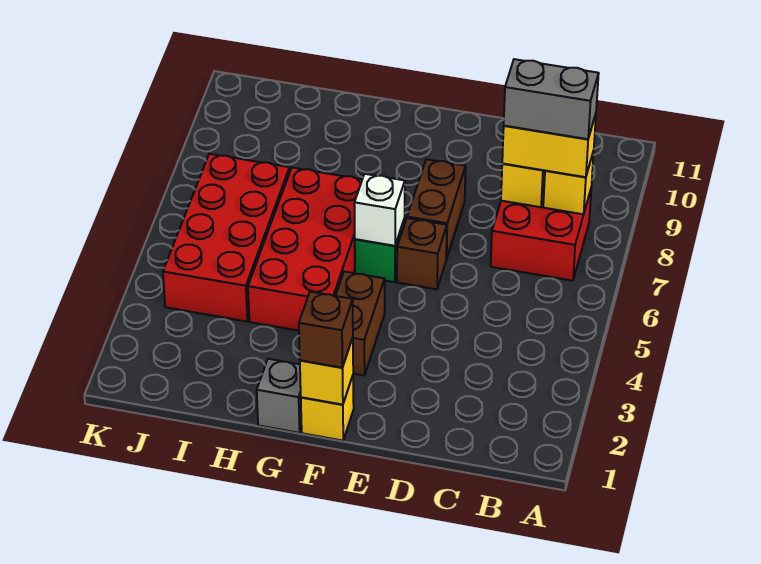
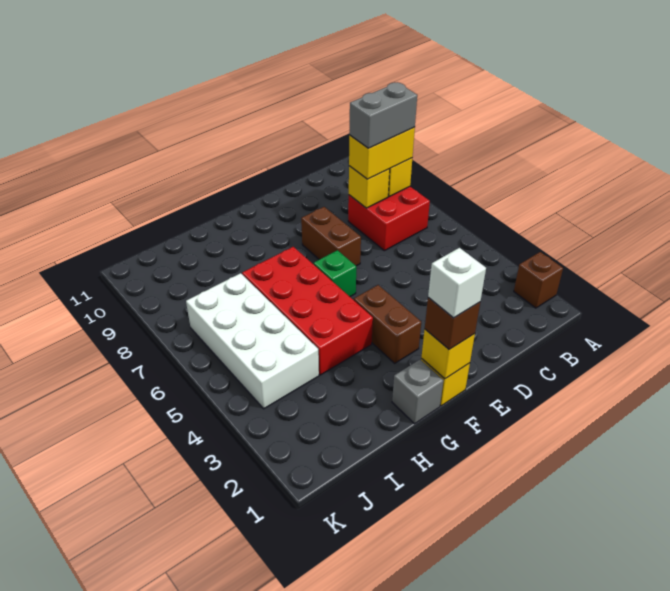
brown brick E6 level 1 -> brown brick A2 level 1
white brick F6 level 2 -> white brick F1 level 4
red brick I4:J7 level 1 -> white brick I4:J7 level 1

